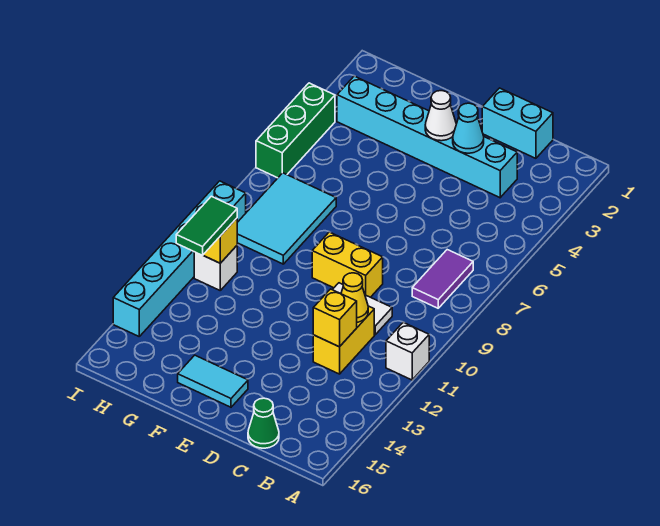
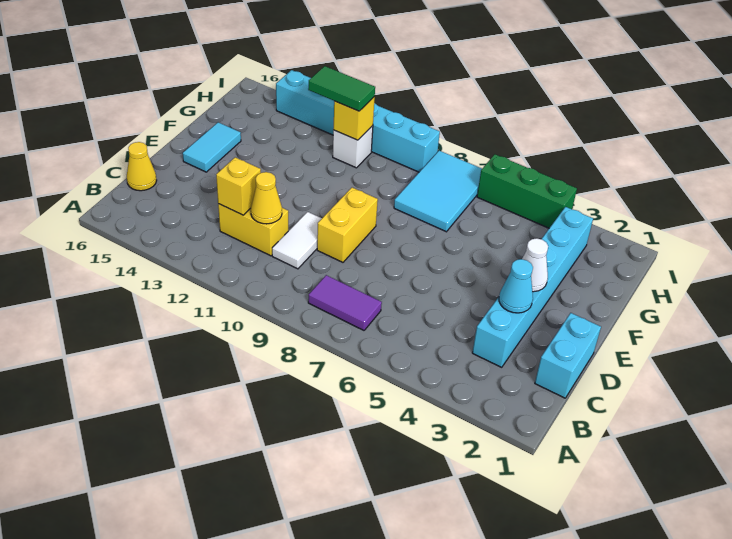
white brick A11 level 1 -> none
green cone C16 level 1 -> yellow cone C16 level 1
cyan tile G7:H9 level 1 -> cyan tile G7:I8 level 1

